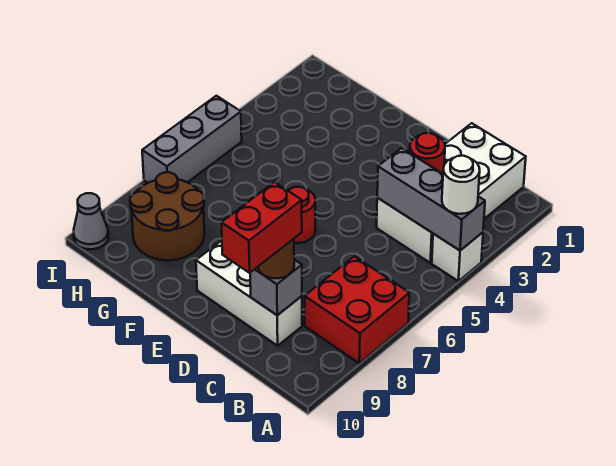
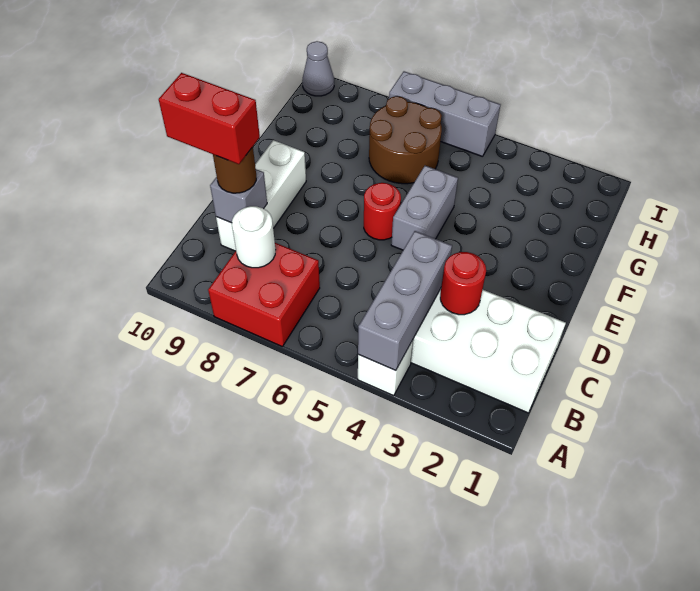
white round brick A4 level 3 -> white round brick B8 level 2
none -> grey brick E5:F5 level 1
brown round brick G8:H9 level 1 -> brown round brick G6:H7 level 1

